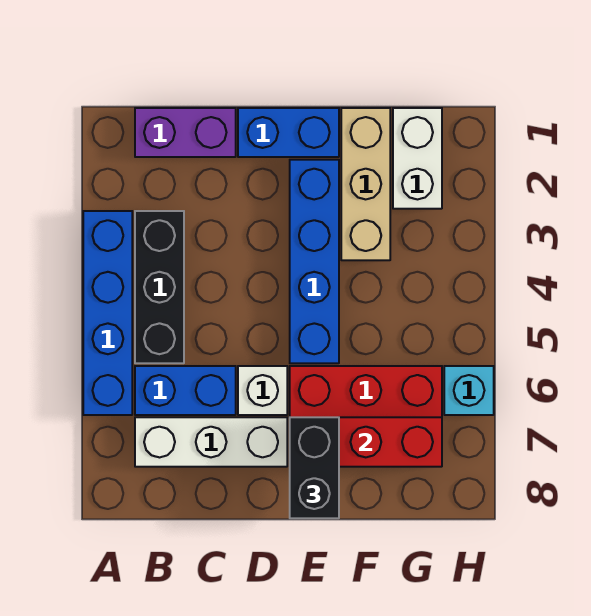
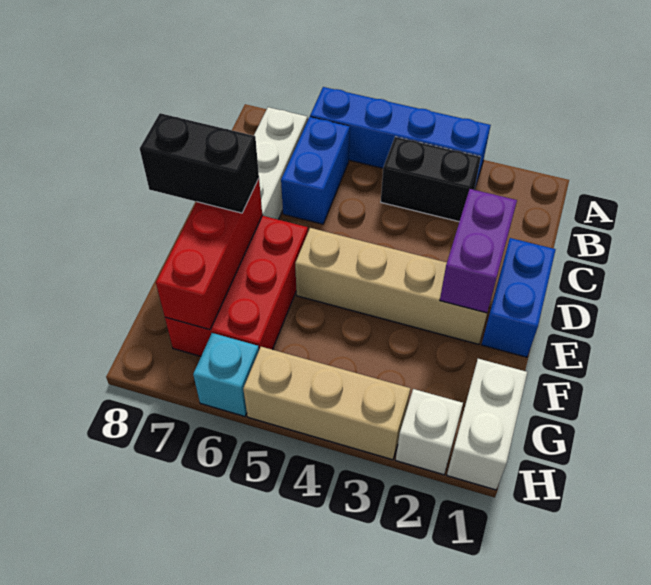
purple brick B1:C1 level 1 -> purple brick D2:E2 level 2
black brick B3:B5 level 1 -> black brick B3:B4 level 1
white brick D6 level 1 -> white brick H2 level 1
blue brick E2:E5 level 1 -> tan brick E2:E5 level 1
tan brick F1:F3 level 1 -> tan brick H3:H5 level 1
white brick G1:G2 level 1 -> white brick G1:H1 level 1

